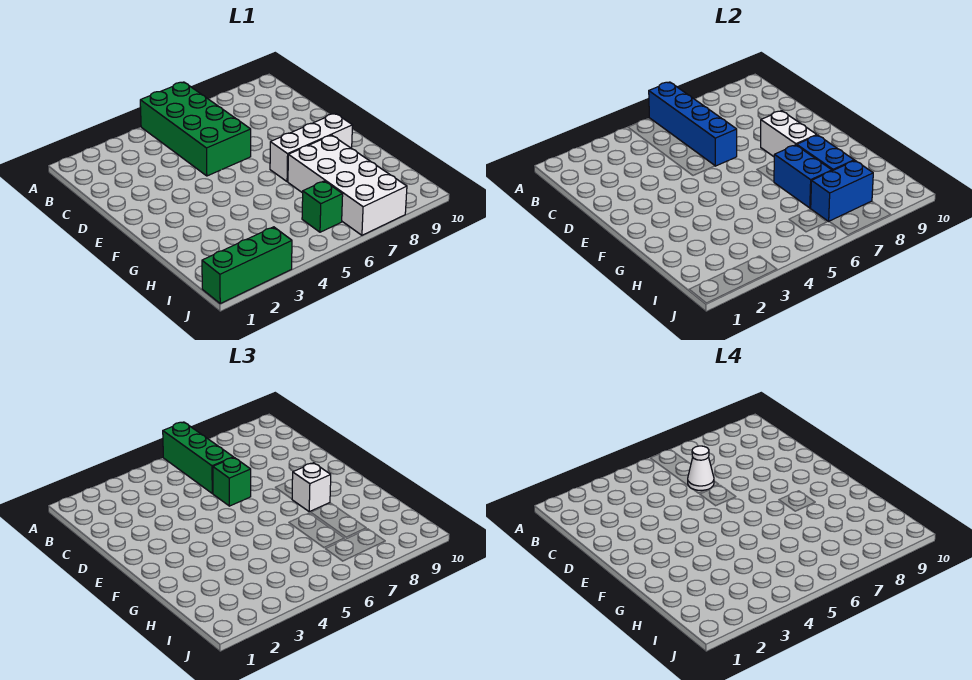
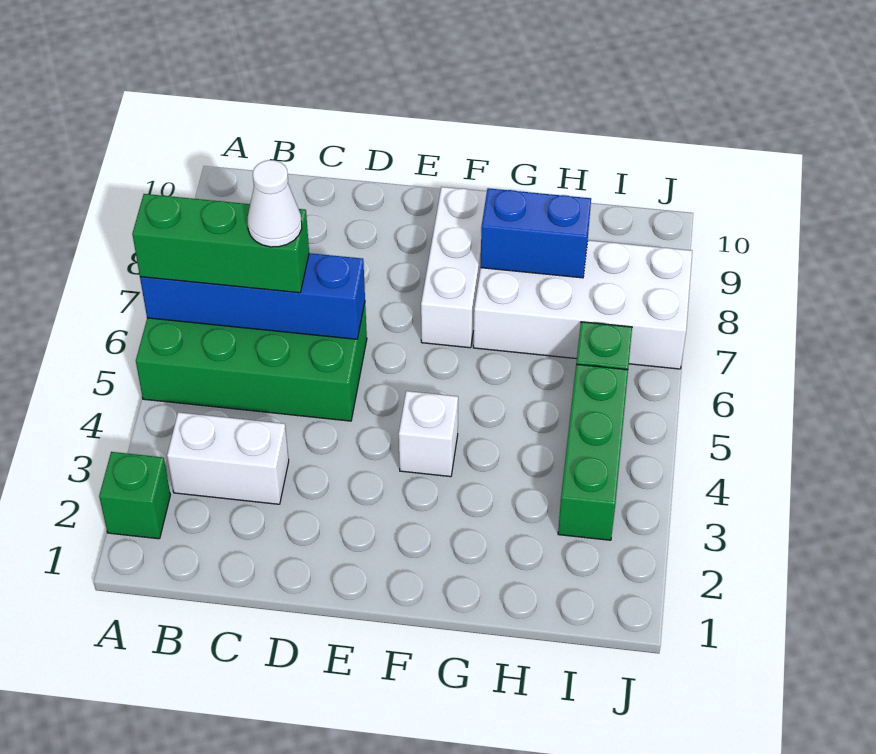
green brick D6 level 3 -> green brick A2 level 1
white brick E8:F8 level 2 -> white brick B3:C3 level 1
white brick F8 level 3 -> white brick F4 level 1
blue brick G7:H7 level 2 -> none
blue brick I7:I8 level 2 -> none
green brick J1:J3 level 1 -> green brick I3:I5 level 1

